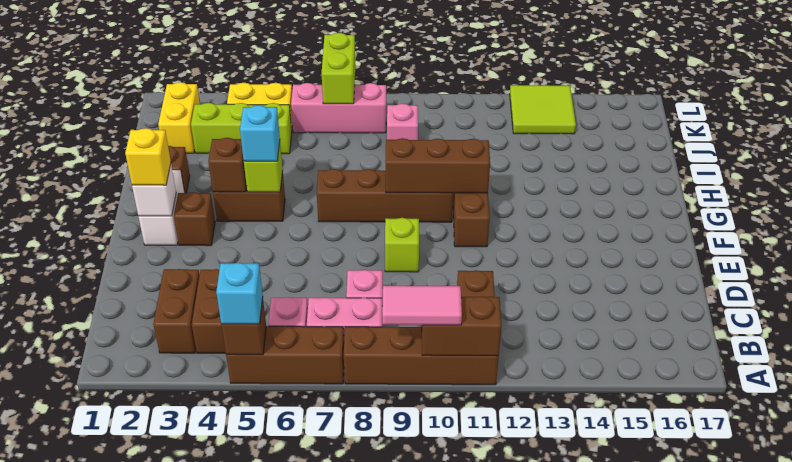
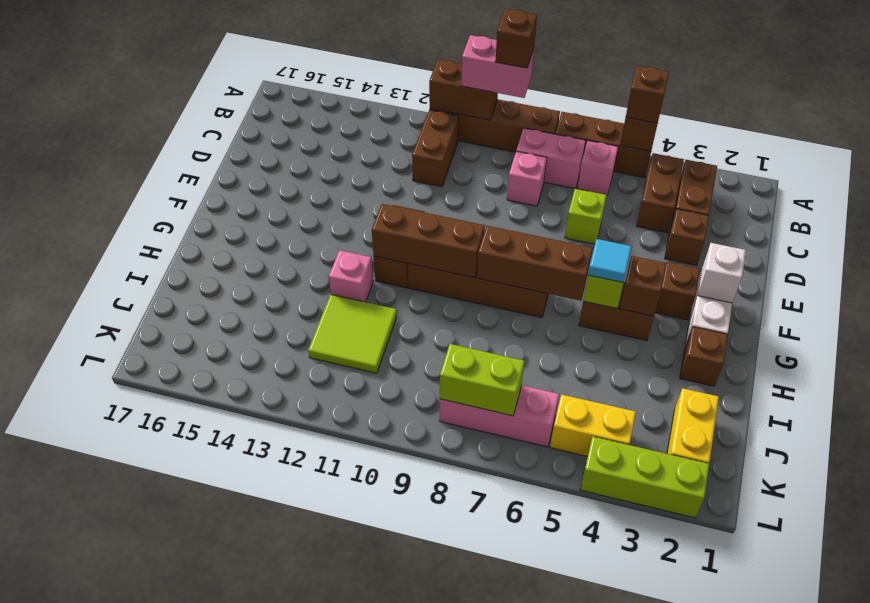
cyan brick A5 level 3 -> brown brick A5 level 3
pink tile A9:A10 level 3 -> pink brick A9:A10 level 3
none -> brown brick A9 level 4
none -> brown brick D3 level 1
lime brick E9 level 1 -> lime brick D6 level 1
yellow brick F2 level 3 -> none
cyan brick G5 level 3 -> cyan tile G5 level 3
none -> brown brick G6:G8 level 2
lime brick J3:J5 level 1 -> lime brick L2:L4 level 1
pink brick J9 level 1 -> pink brick H12 level 1
lime brick K7:L7 level 2 -> lime brick K7:K8 level 2
lime tile K13:L14 level 1 -> lime tile I11:J12 level 1

